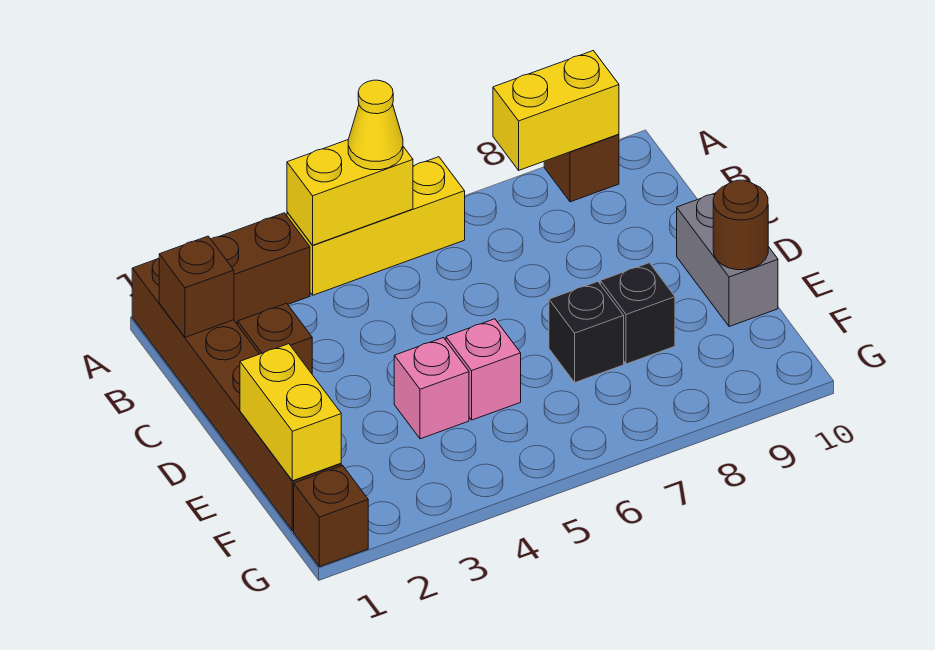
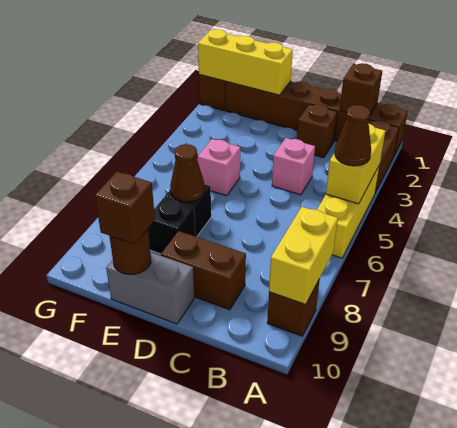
yellow cone A5 level 3 -> brown cone A5 level 3
none -> brown brick C9:D9 level 1
yellow brick E1:F1 level 2 -> yellow brick E1:G1 level 2
pink brick E4 level 1 -> pink brick C4 level 1
none -> brown cone E7 level 2
none -> brown brick E10 level 3

